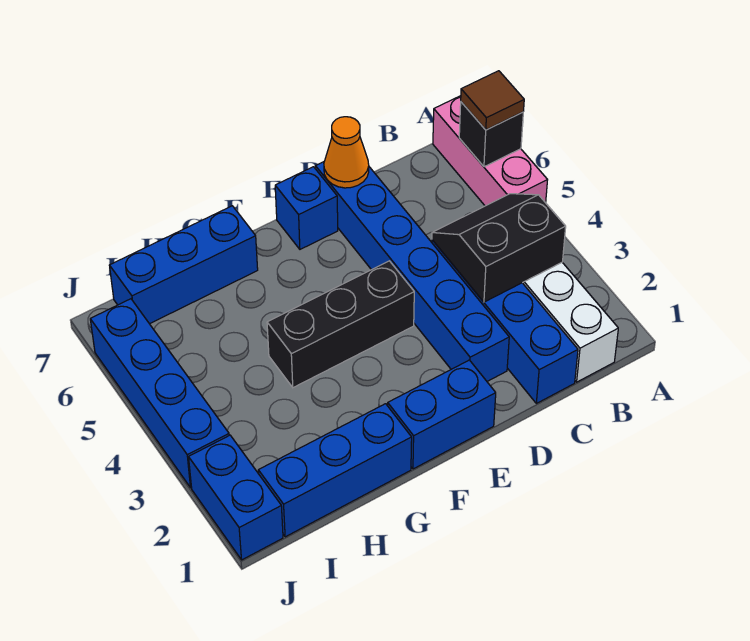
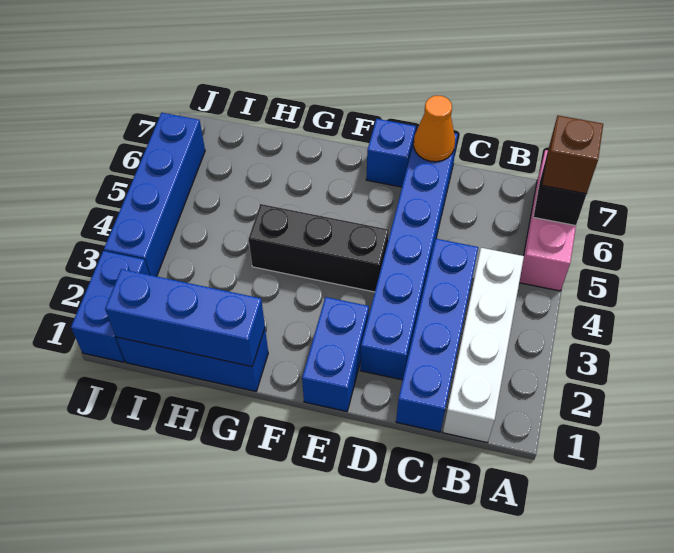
brown tile A6 level 3 -> brown brick A6 level 3
black slope B3:C4 level 2 top 3 -> none
blue brick E1:F1 level 1 -> blue brick E1:E2 level 1
blue brick G7:I7 level 1 -> blue brick G1:I1 level 2

